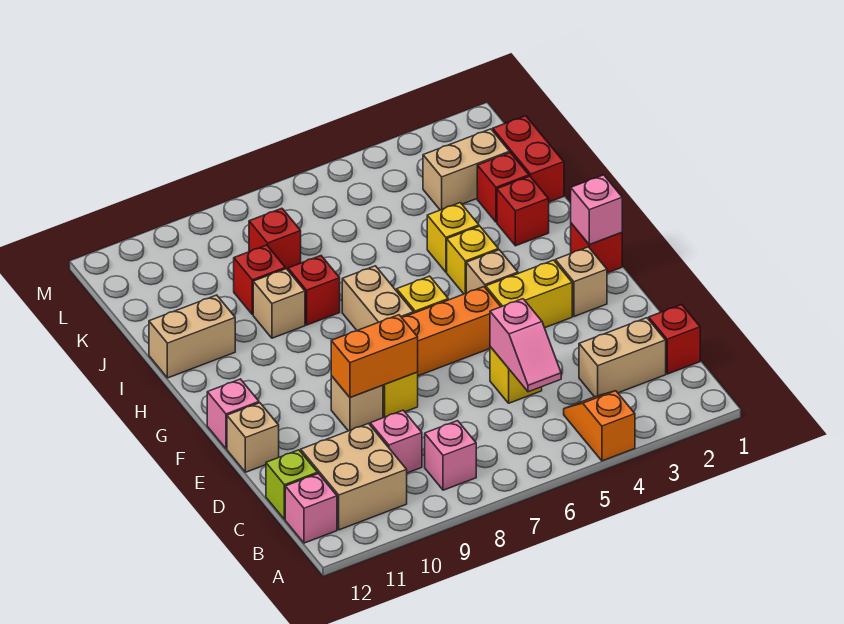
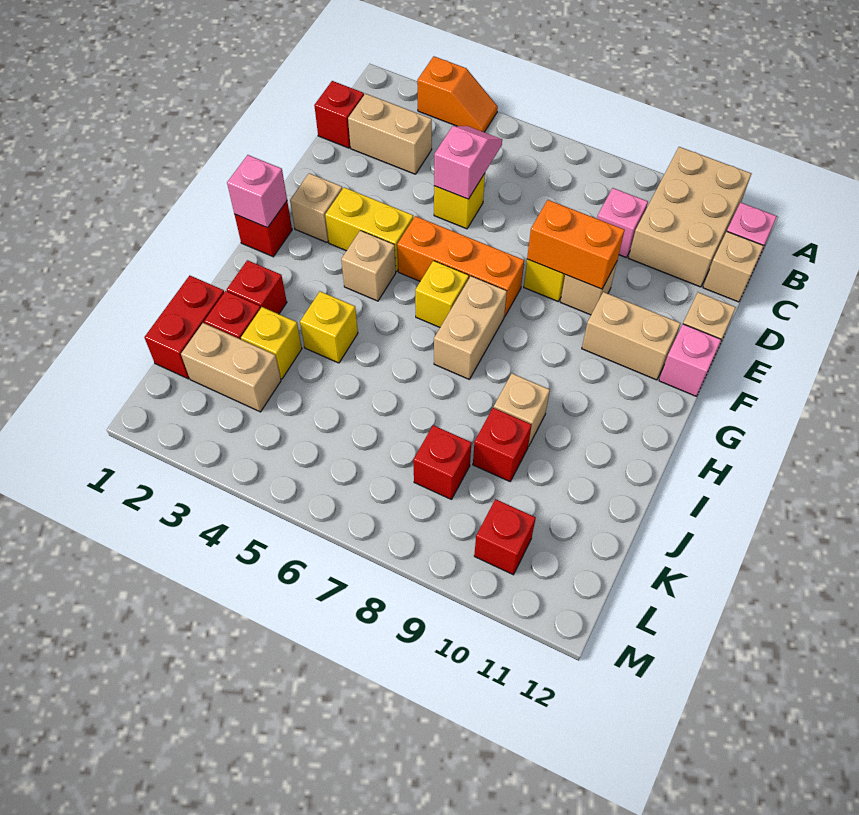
orange slope A4:B4 level 1 top A -> orange slope A3:A4 level 1 top 3
pink brick B8 level 1 -> none
tan brick B10:C11 level 1 -> tan brick A10:C11 level 1
lime brick C12 level 1 -> tan brick C12 level 1
yellow brick H4 level 1 -> yellow brick J3 level 1
red brick I8 level 1 -> red brick L10 level 1
tan brick I11:I12 level 1 -> tan brick F10:F11 level 1

